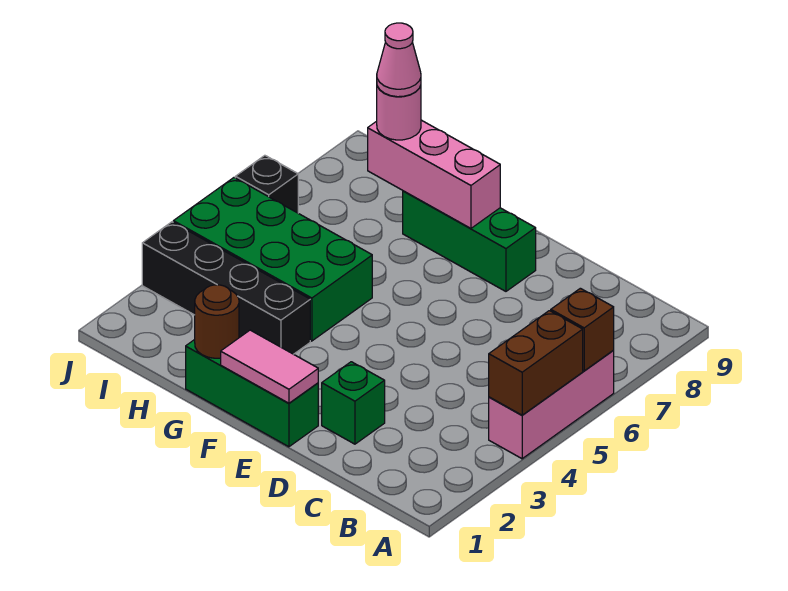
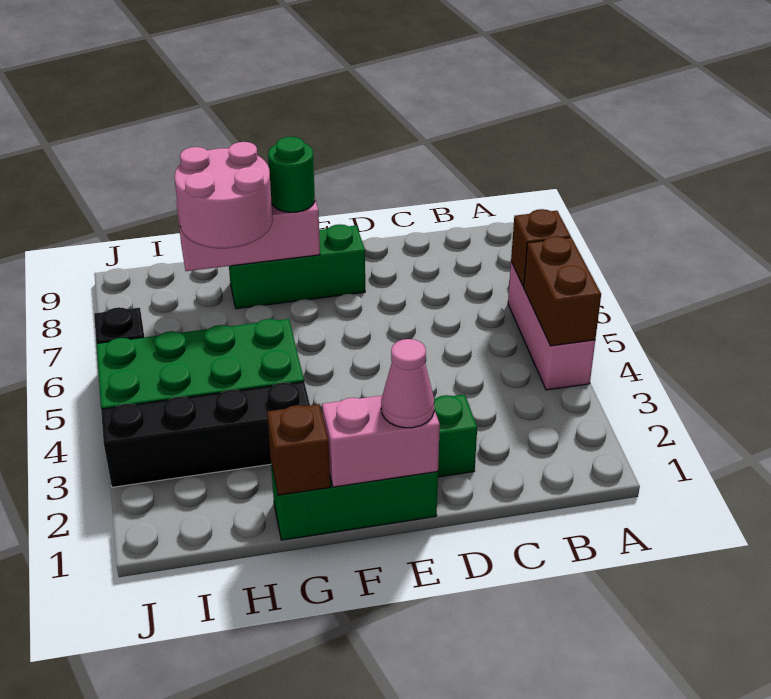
pink tile E1:F1 level 2 -> pink brick E1:F1 level 2
none -> green round brick F8 level 3
brown round brick G1 level 2 -> brown brick G1 level 2
pink round brick H8 level 3 -> pink round brick G7:H8 level 3
pink cone H8 level 4 -> pink cone E1 level 3

